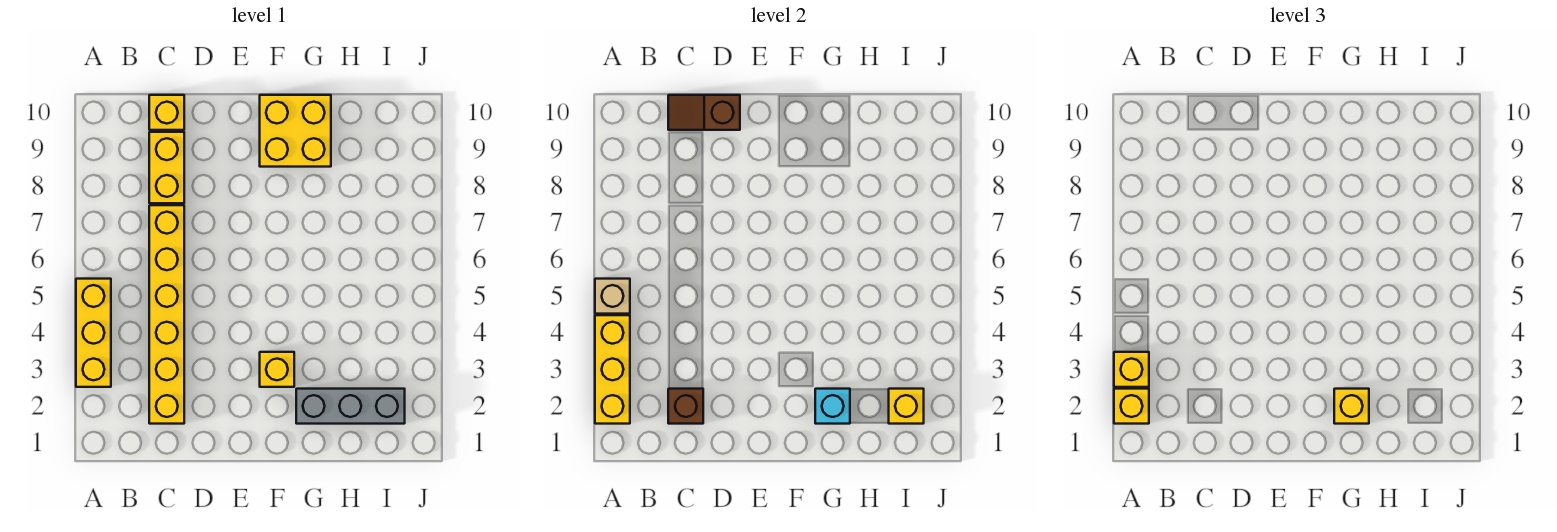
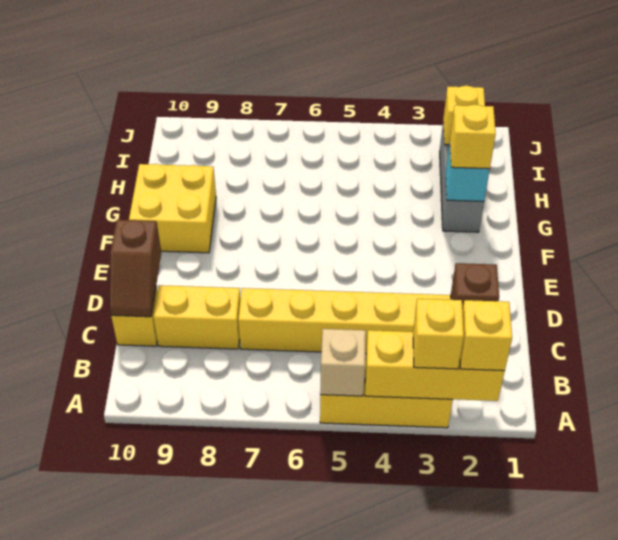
yellow brick F3 level 1 -> none

